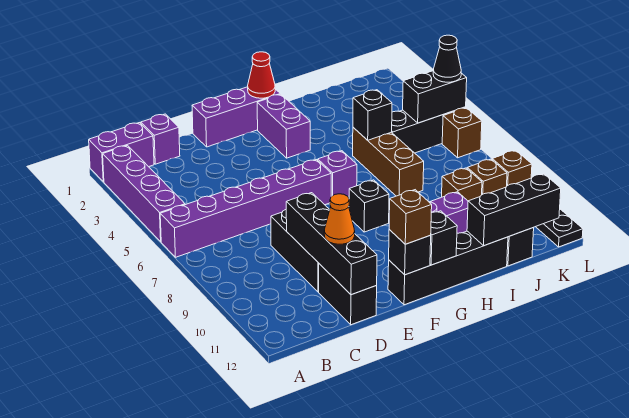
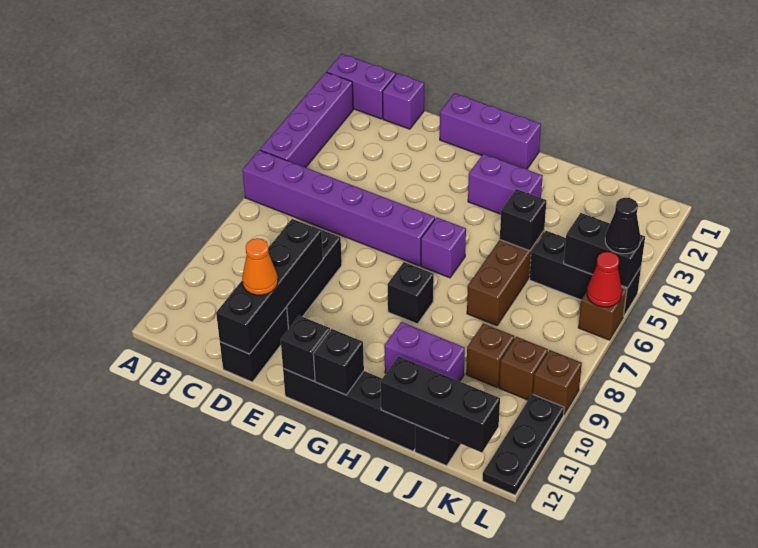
brown brick F12 level 3 -> none
red cone G1 level 2 -> red cone L6 level 2
purple brick G2:G3 level 1 -> purple brick G3:H3 level 1

